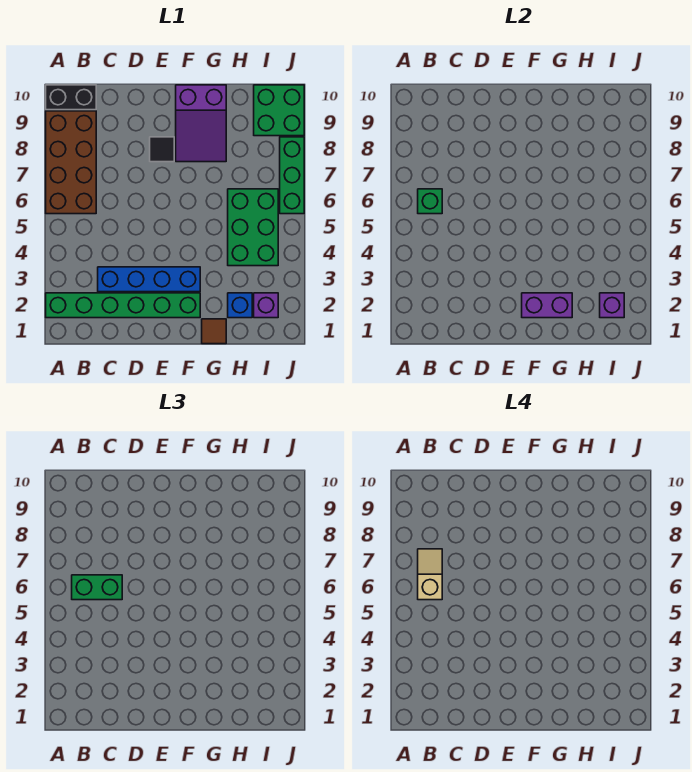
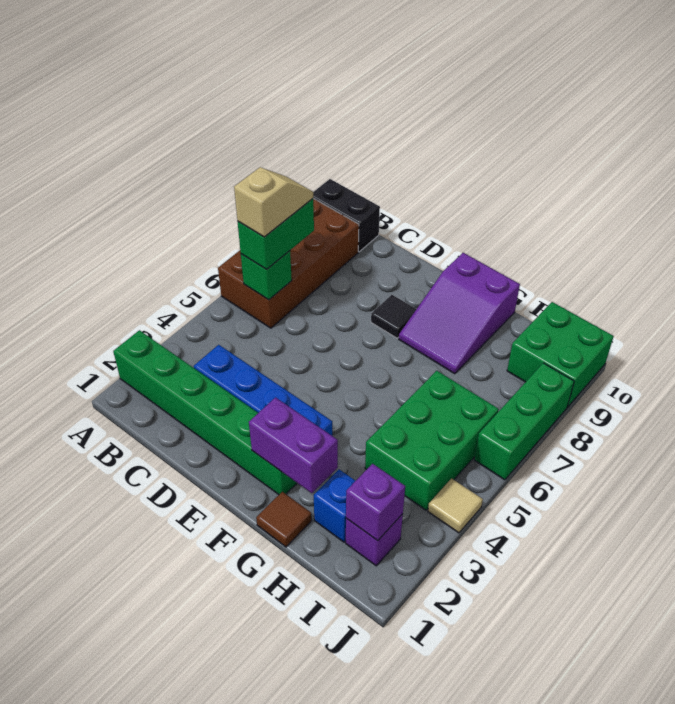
green brick B6:C6 level 3 -> green brick B6:B7 level 3
none -> tan tile J4 level 1

